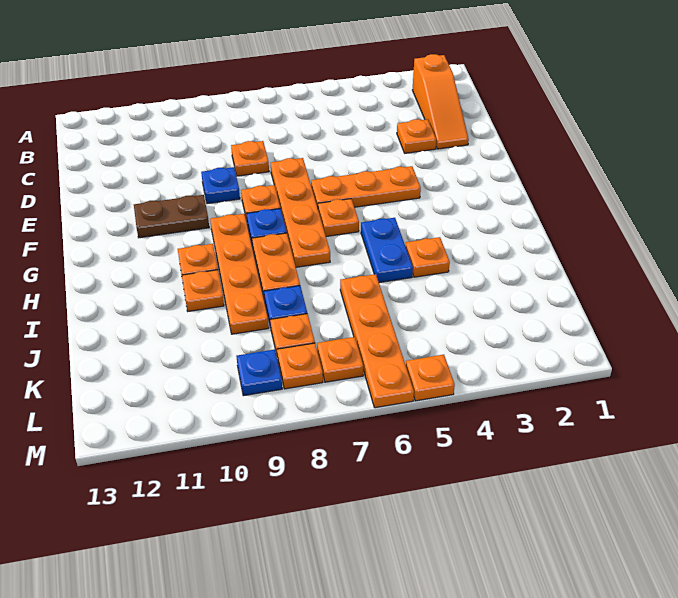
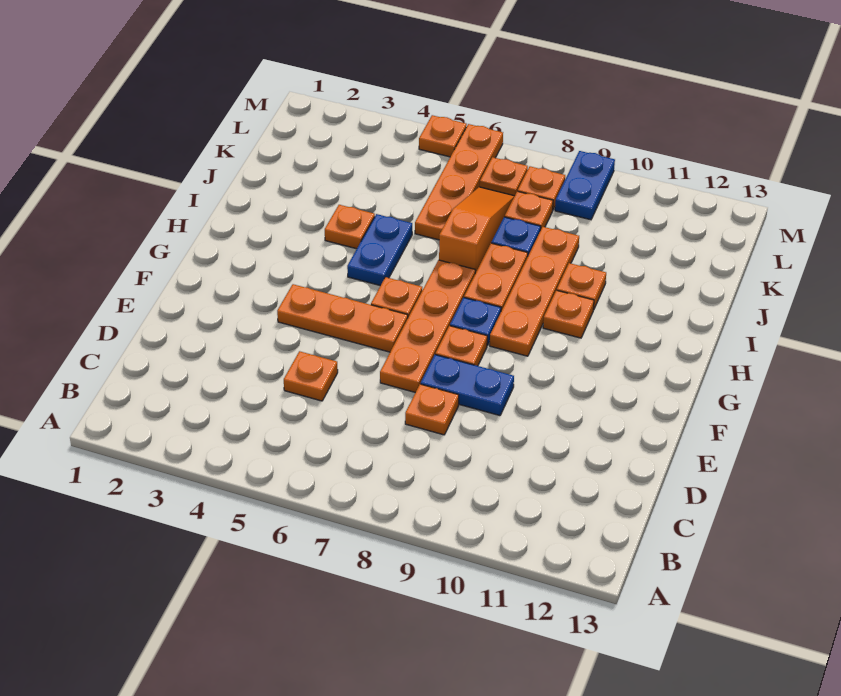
orange slope B2:D2 level 1 top B -> orange slope I7:K7 level 1 top I
orange plate D3 level 1 -> orange plate D5 level 1
blue plate E9 level 1 -> blue plate E8:E9 level 1
brown plate F10:F11 level 1 -> none
blue plate L9 level 1 -> blue plate L9:M9 level 1

